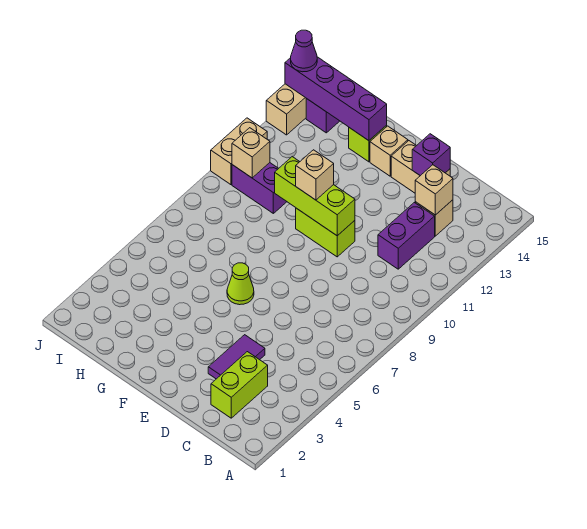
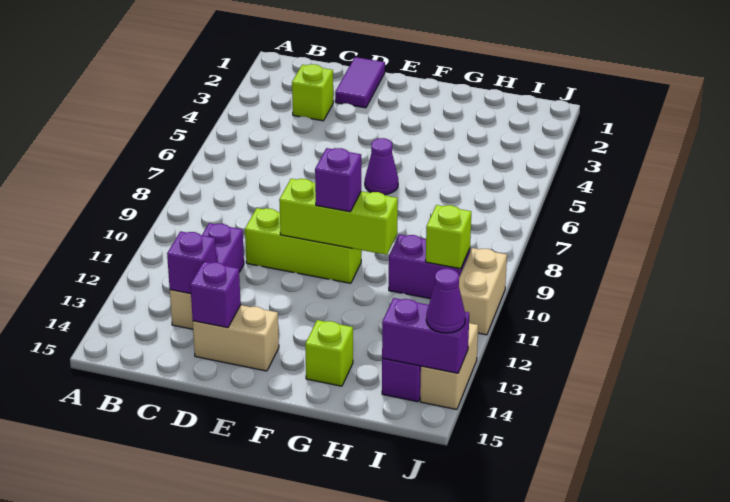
lime brick C2:C3 level 1 -> lime brick C3 level 1
tan brick C13 level 2 -> purple brick C13 level 2
purple tile D3:D4 level 1 -> purple tile D1:D2 level 1
lime brick E10:F10 level 1 -> lime brick D10:F10 level 1
lime cone F6 level 1 -> purple cone F6 level 1
tan brick F10 level 3 -> purple brick F10 level 3
tan brick F14 level 1 -> none
purple brick G14:J14 level 2 -> purple brick I14:J14 level 2
tan brick I10 level 2 -> lime brick I10 level 2

